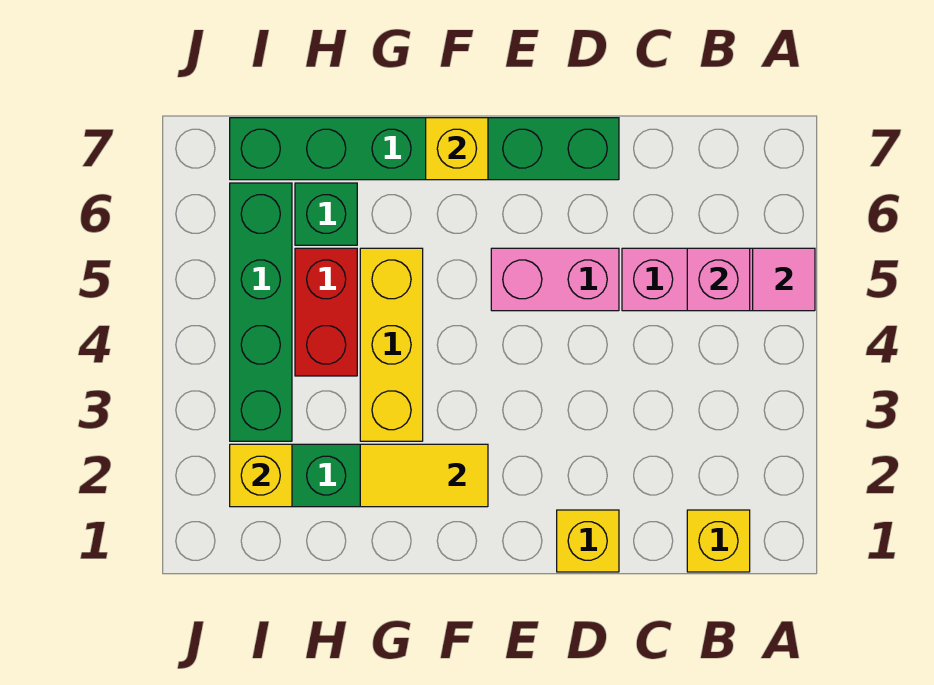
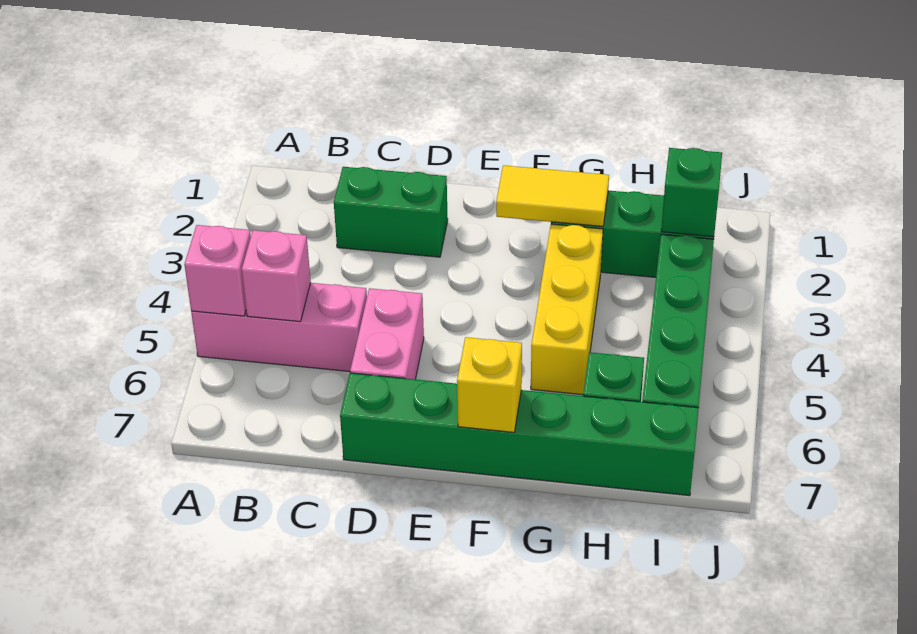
pink tile A5 level 2 -> pink brick A5 level 2
yellow brick B1 level 1 -> none
none -> green brick C2:D2 level 1
yellow brick D1 level 1 -> none
pink brick D5:E5 level 1 -> pink brick D5:D6 level 1
red brick H4:H5 level 1 -> none
yellow brick I2 level 2 -> green brick I2 level 2

